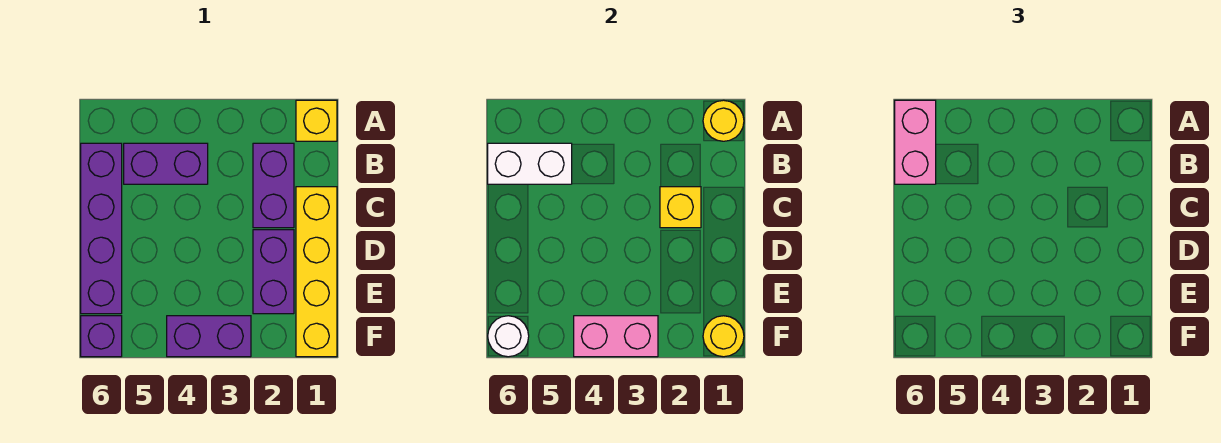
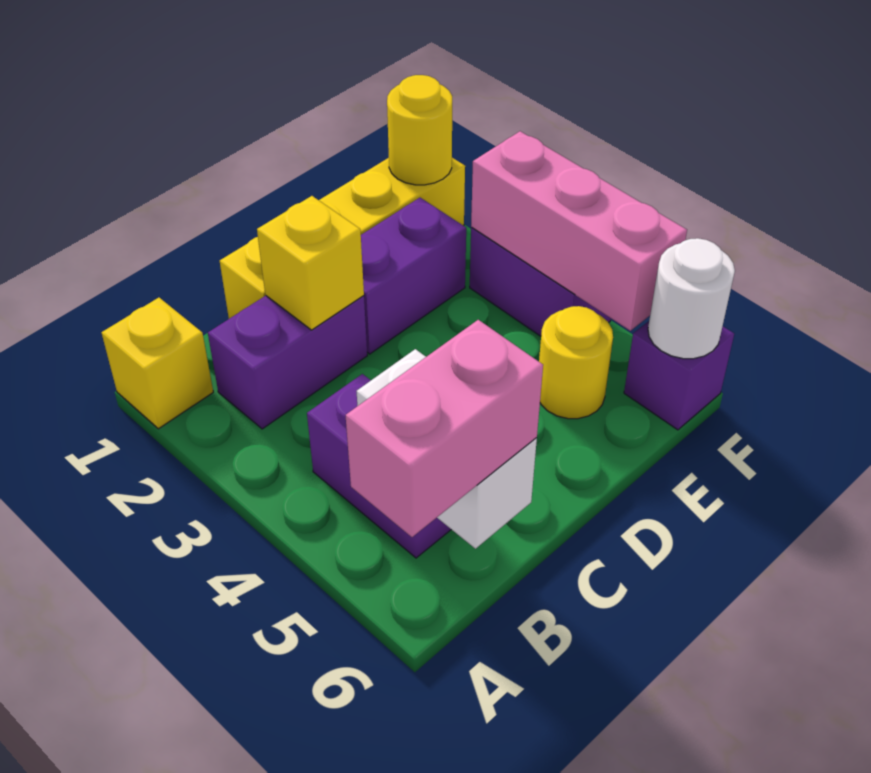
yellow round brick A1 level 2 -> yellow round brick E5 level 1
purple brick B6:E6 level 1 -> none
pink brick F3:F4 level 2 -> pink brick F3:F5 level 2

